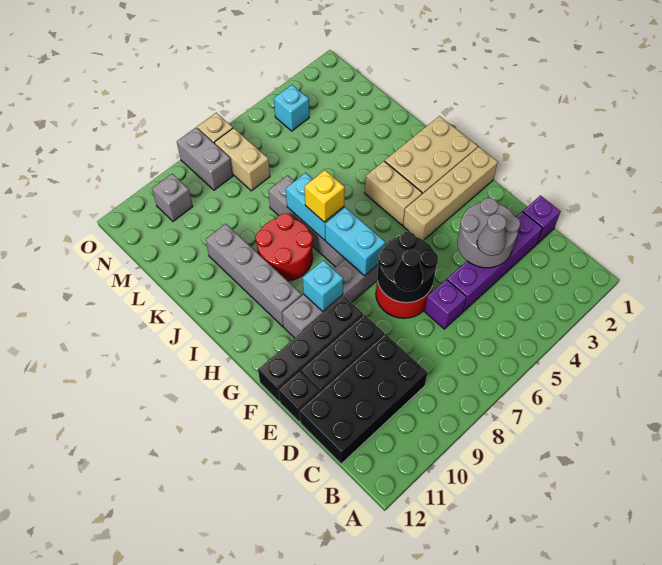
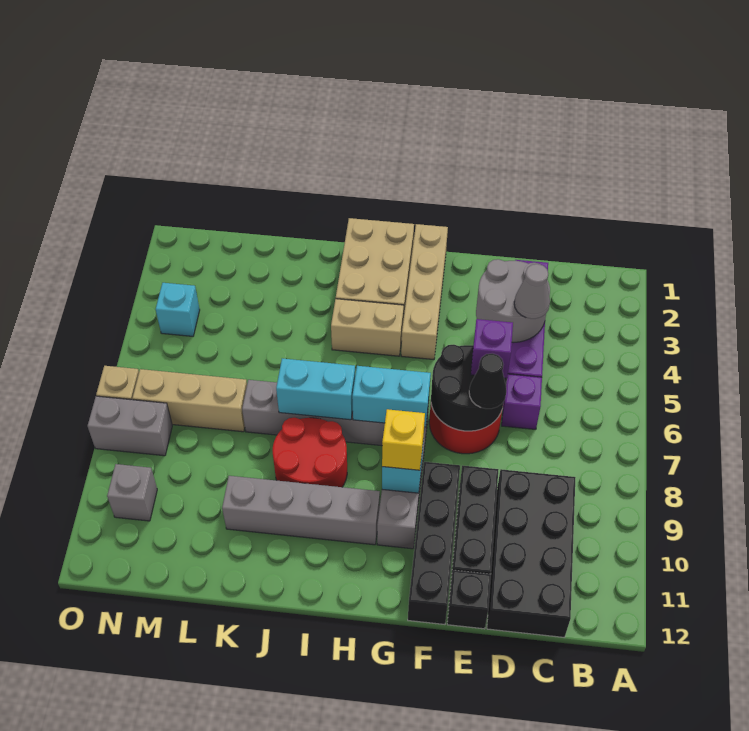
purple brick D1 level 1 -> purple brick E6 level 3
yellow brick I7 level 3 -> yellow brick G9 level 3
tan brick M7:N7 level 1 -> tan brick L7:N7 level 1

